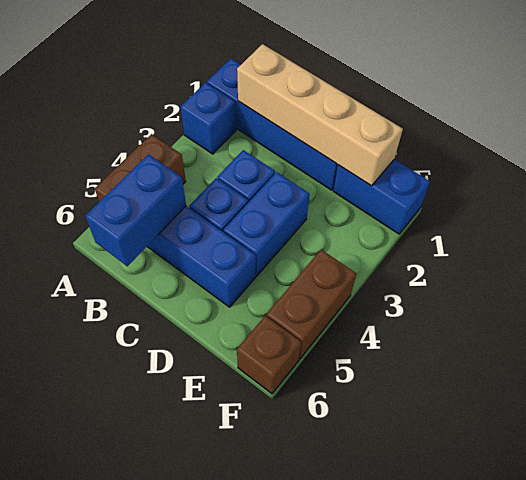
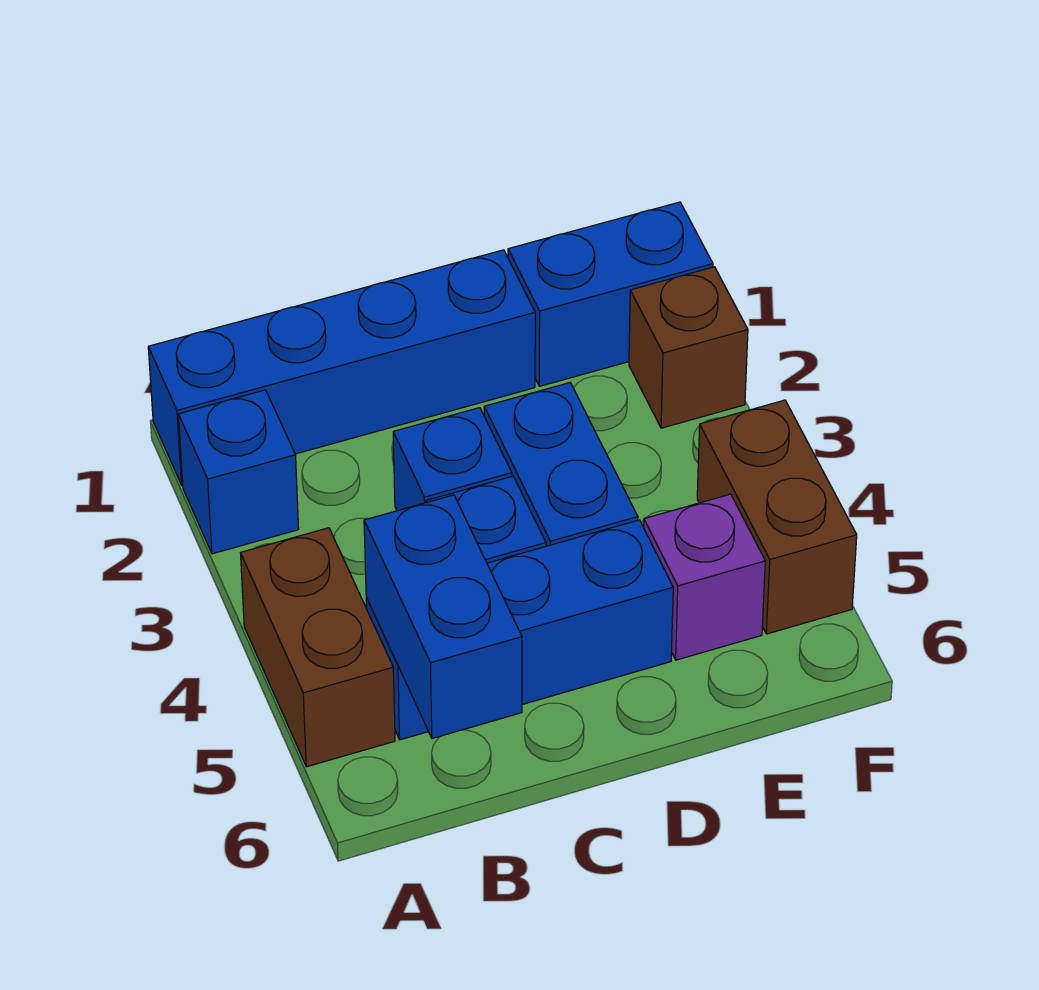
tan brick B1:E1 level 2 -> none
none -> purple brick E5 level 1
brown brick F6 level 1 -> brown brick F2 level 1

